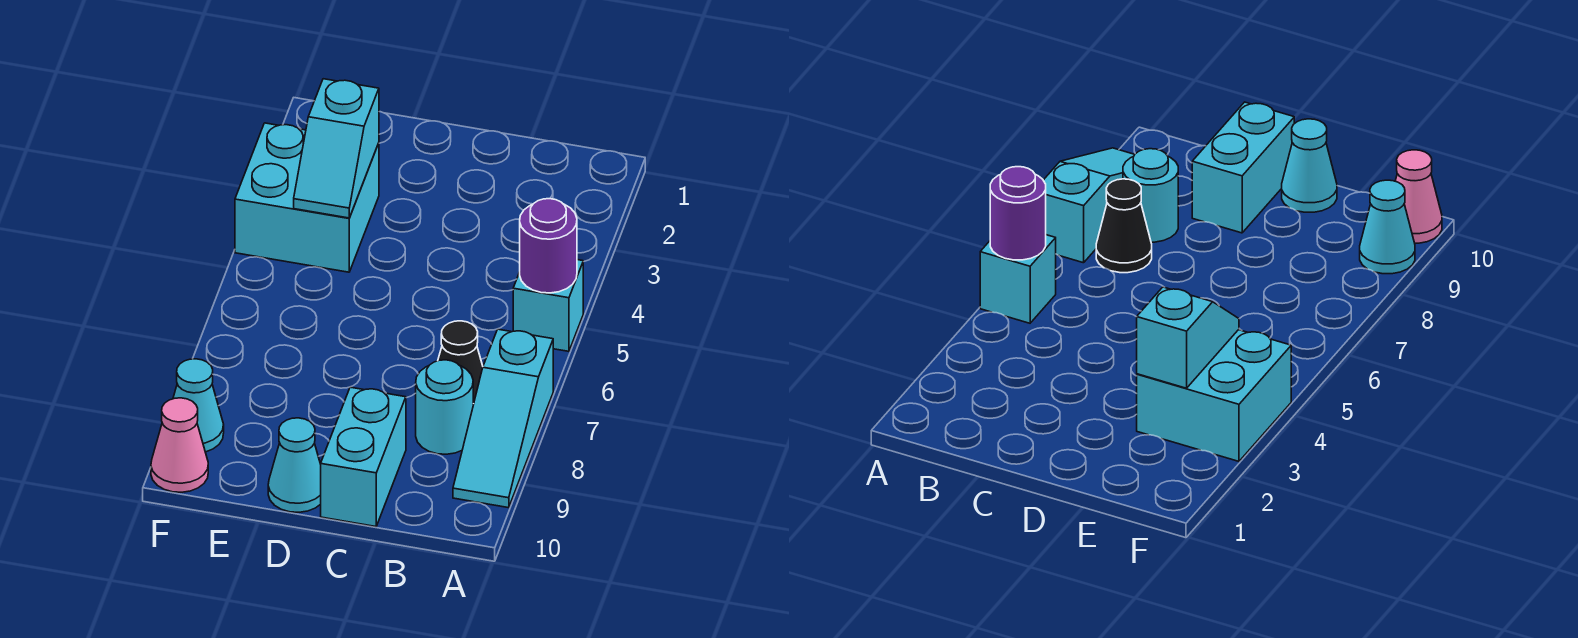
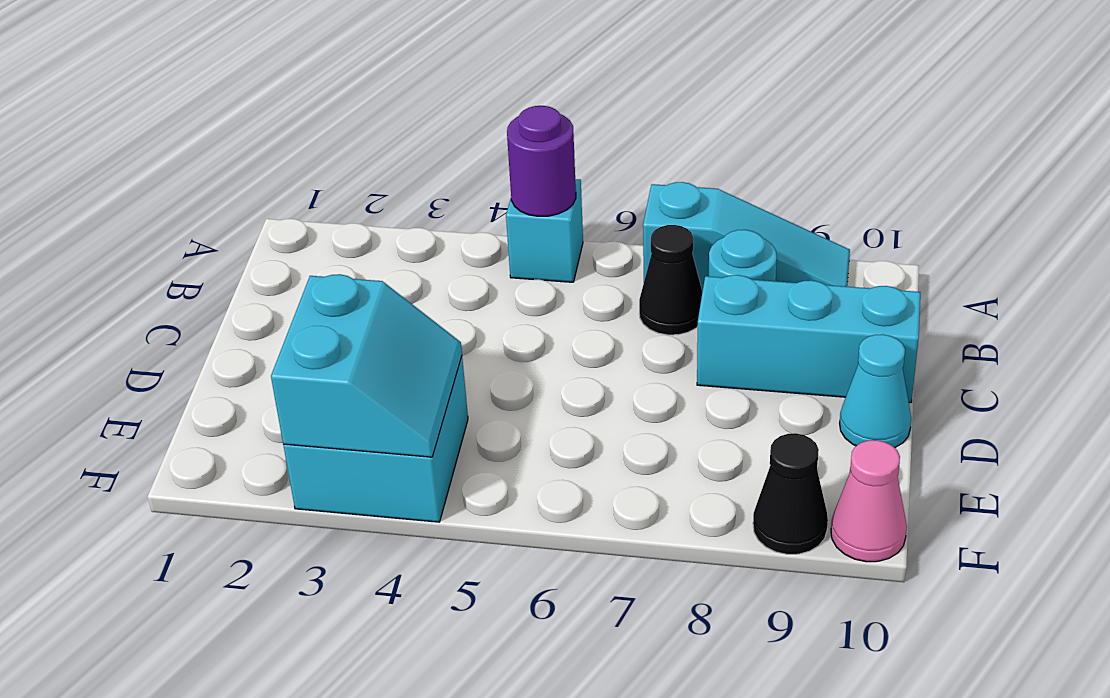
cyan brick C9:C10 level 1 -> cyan brick C8:C10 level 1
cyan slope E3:E4 level 2 top 3 -> cyan slope E3:F4 level 2 top 3
cyan cone F9 level 1 -> black cone F9 level 1

